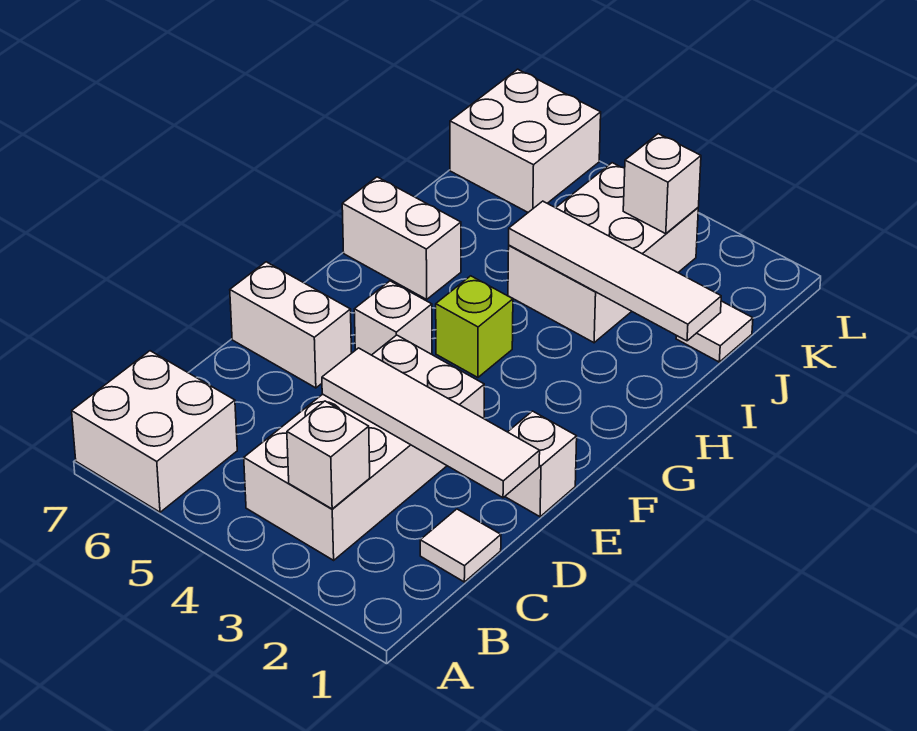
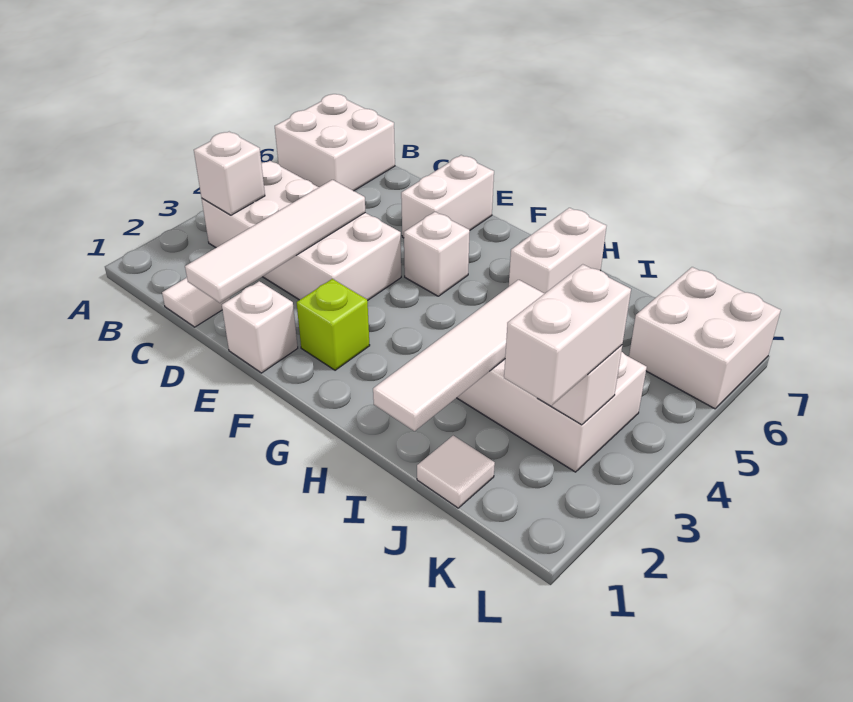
lime brick G4 level 1 -> lime brick F2 level 1
none -> white brick K2:K3 level 3

